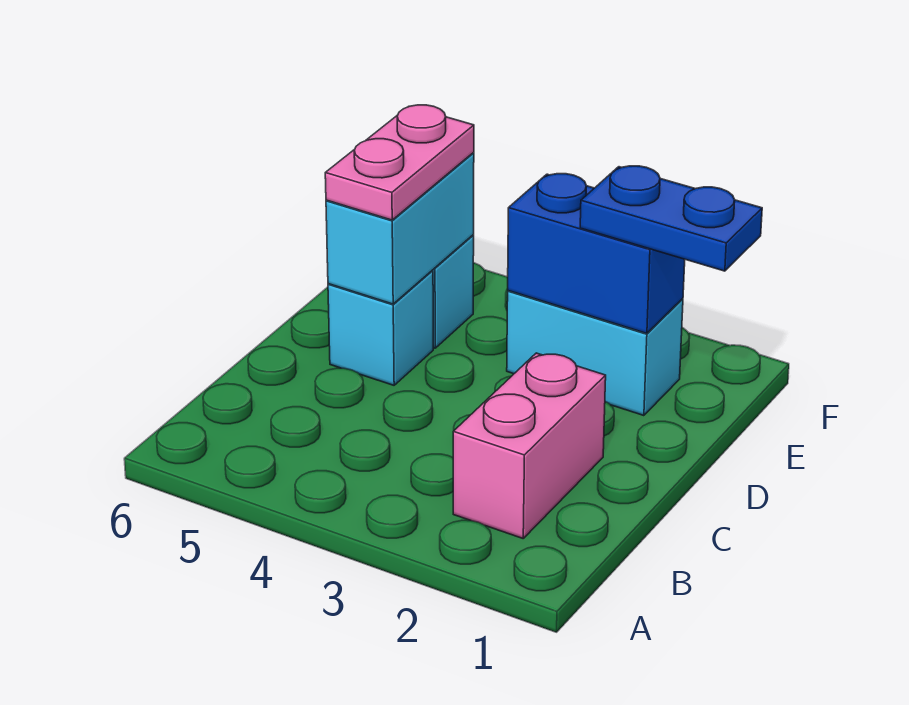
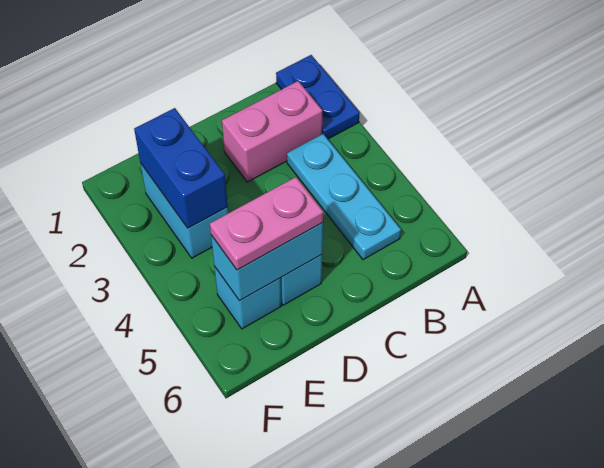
none -> cyan plate B3:B5 level 1
blue plate E1:E2 level 3 -> blue plate A1:A2 level 1

